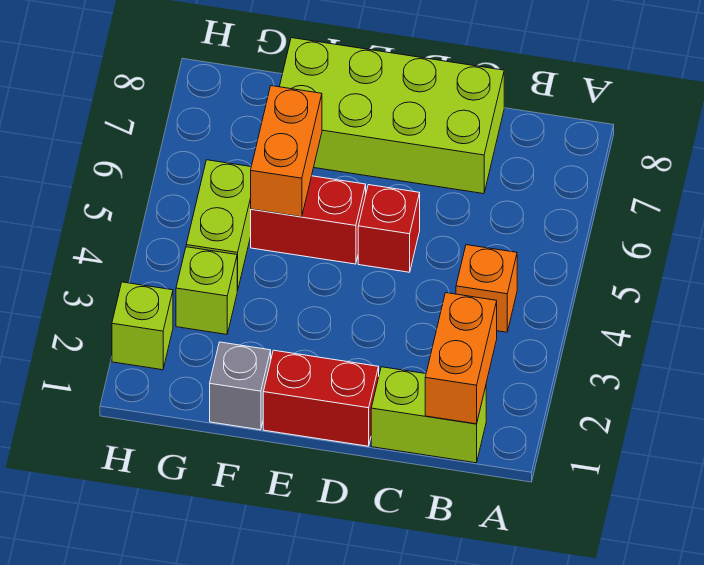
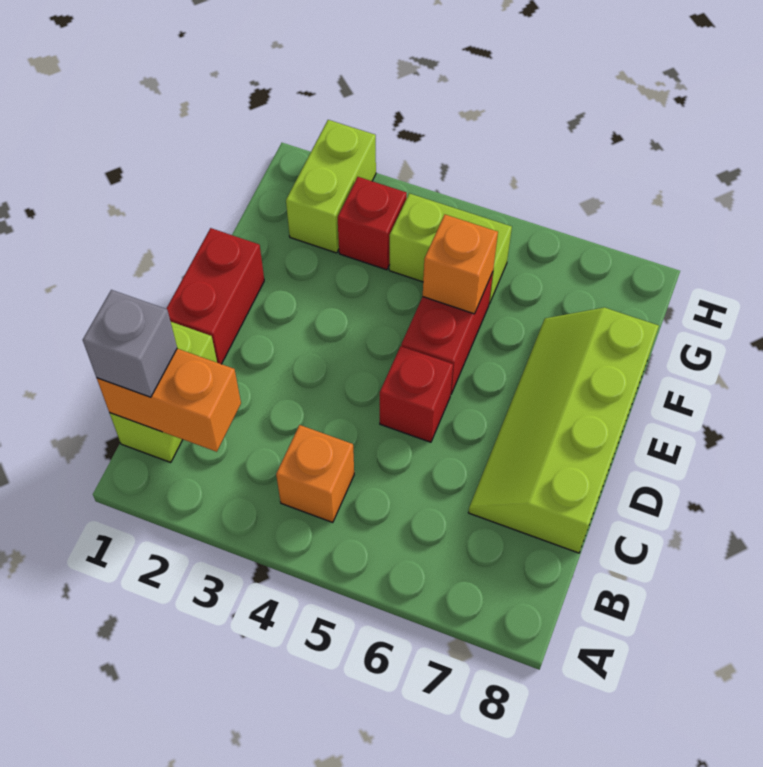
lime brick C7:F8 level 1 -> lime slope C7:F8 level 1 top 8
grey brick F1 level 1 -> grey brick B1 level 3
orange brick F5:F6 level 2 -> orange brick F5 level 2
lime brick G3 level 1 -> red brick G3 level 1
lime brick H2 level 1 -> lime brick G2:H2 level 1

